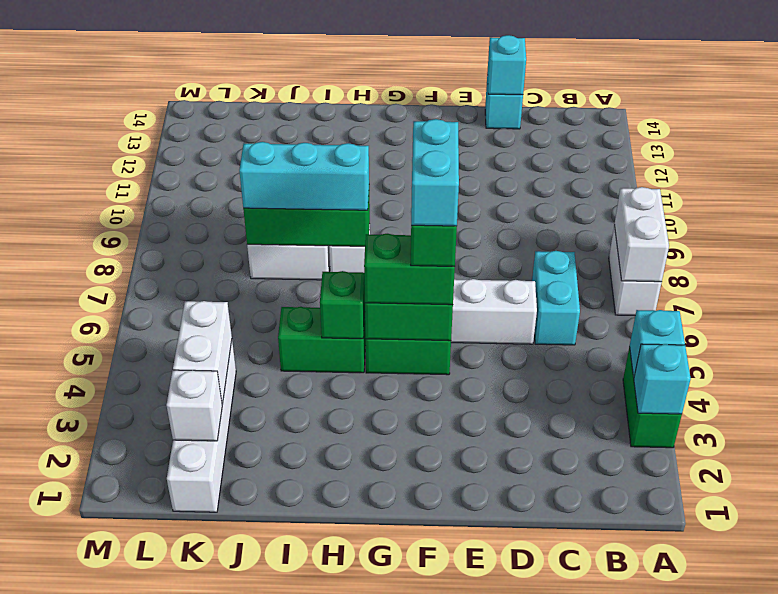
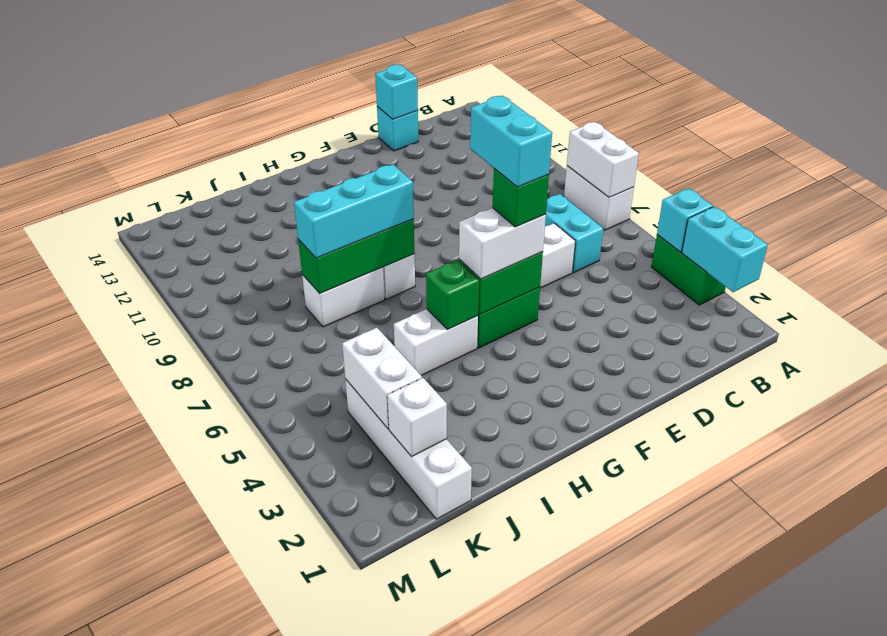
cyan brick A3 level 2 -> cyan brick A2:A3 level 2
green brick F5:G5 level 3 -> white brick F5:G5 level 3
green brick H5:I5 level 1 -> white brick H5:I5 level 1

